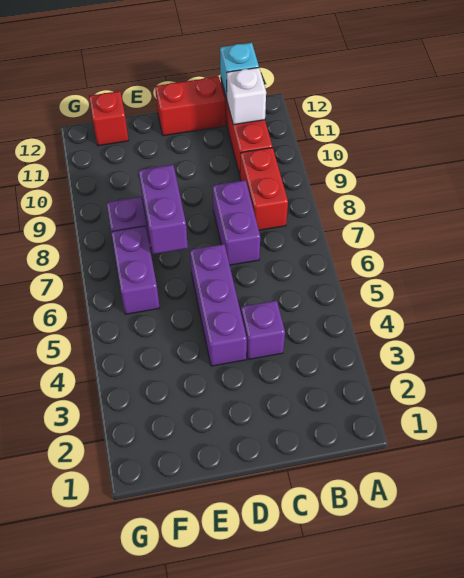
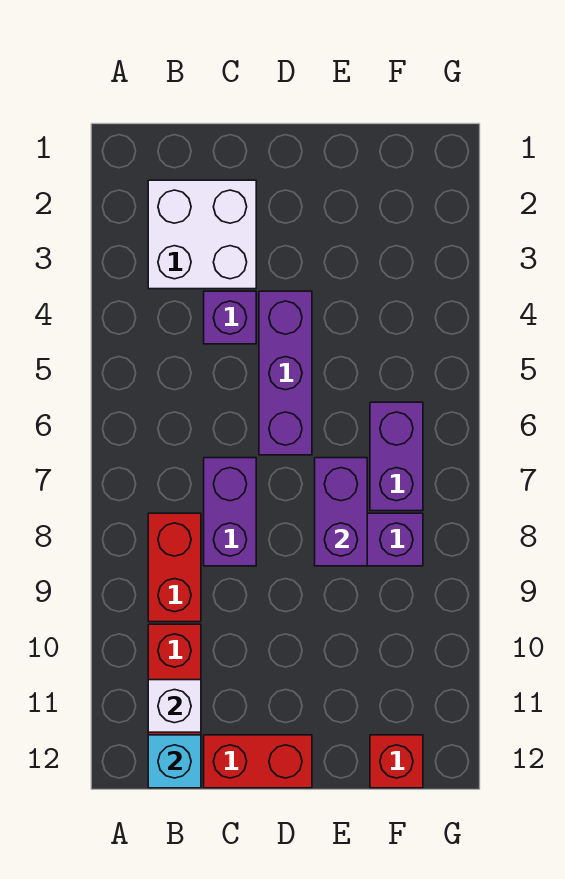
none -> white brick B2:C3 level 1

